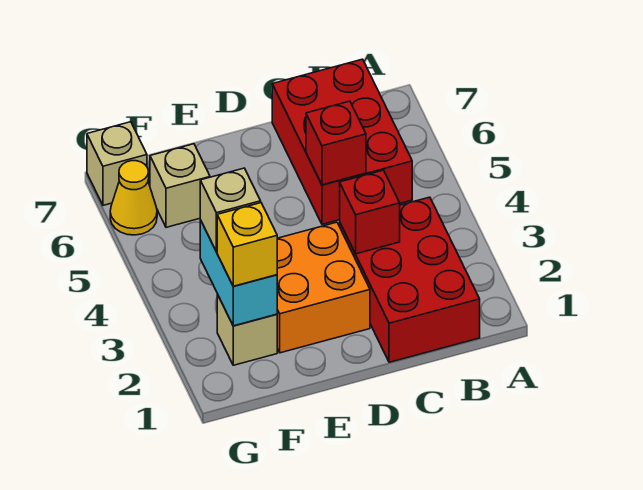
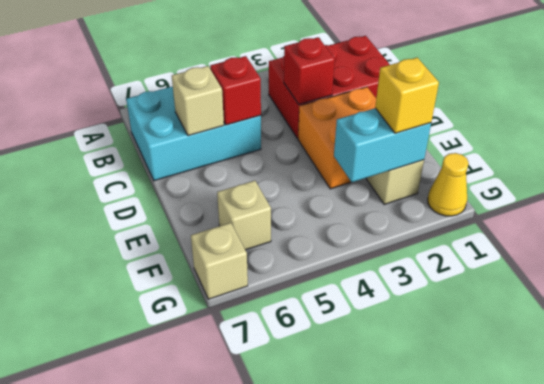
red brick B5:C7 level 1 -> cyan brick B5:C7 level 1
tan brick F3 level 3 -> tan brick C6 level 2
yellow cone G6 level 1 -> yellow cone G1 level 1

